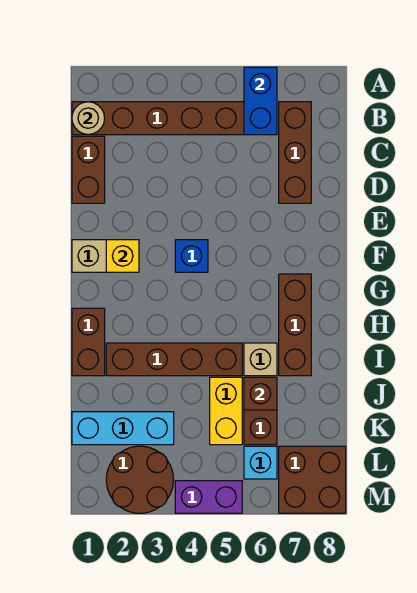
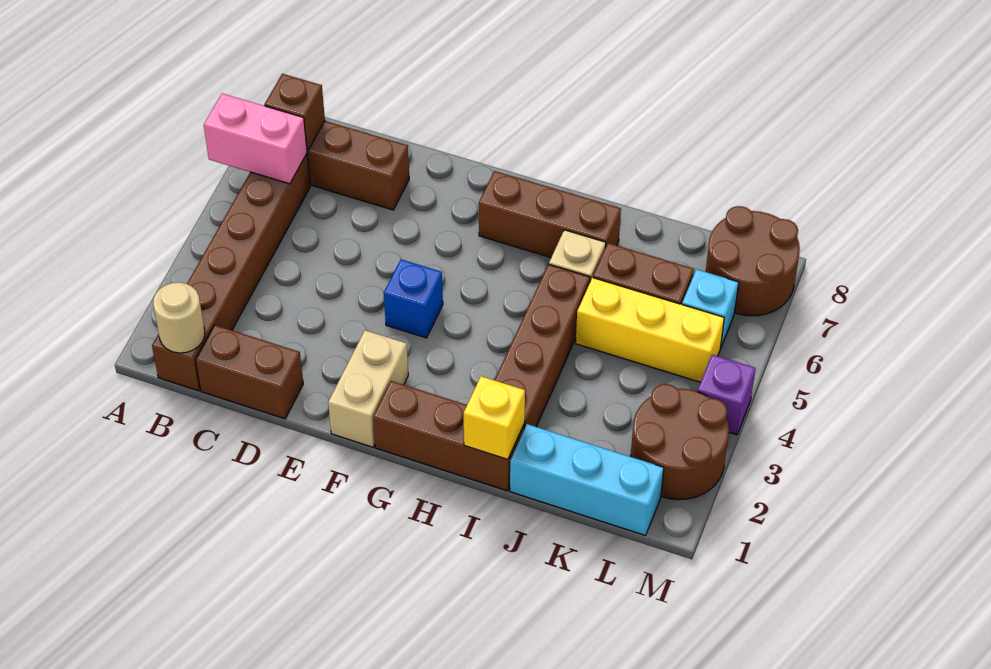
blue brick A6:B6 level 2 -> pink brick A6:B6 level 2
yellow brick F2 level 2 -> yellow brick I1 level 2
brown brick H1:I1 level 1 -> brown brick G1:I1 level 1
yellow brick J5:K5 level 1 -> yellow brick J5:L5 level 1
brown brick J6 level 2 -> brown brick B7 level 2
cyan brick K1:K3 level 1 -> cyan brick J1:L1 level 1
brown brick L7:M8 level 1 -> brown round brick L7:M8 level 1
purple brick M4:M5 level 1 -> purple brick M4 level 1

